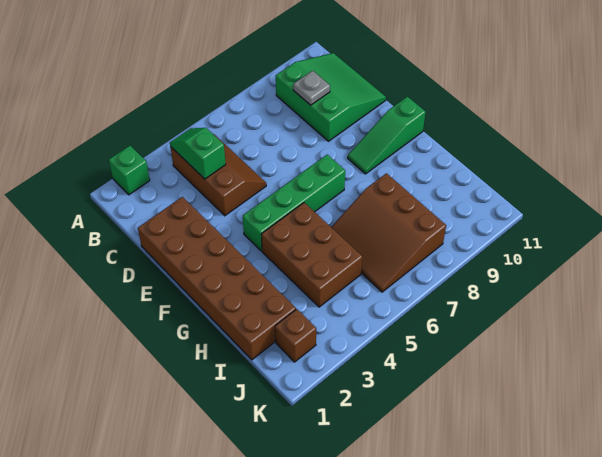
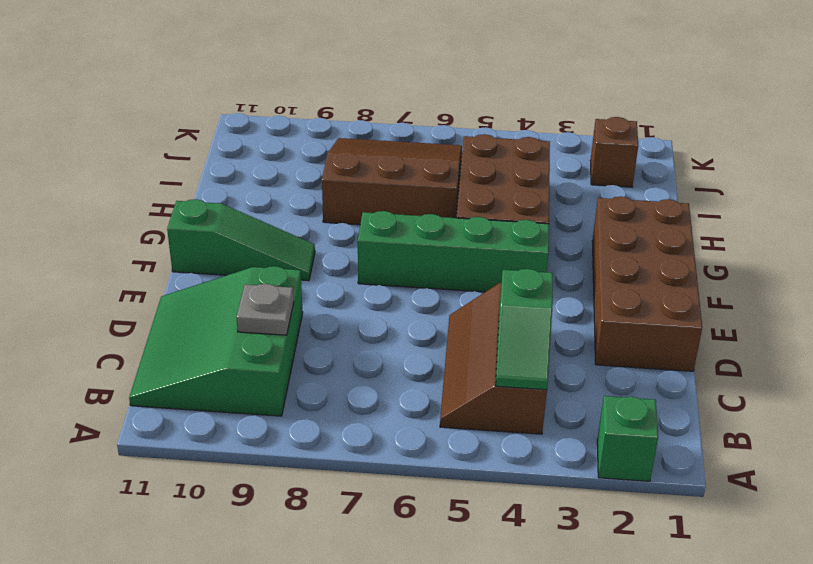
brown brick D1:I2 level 1 -> brown brick D1:G2 level 1
brown slope H6:J8 level 1 top 8 -> brown slope H6:J8 level 1 top H

